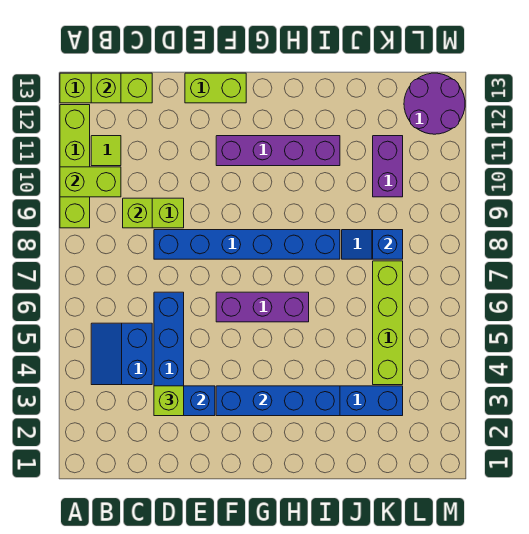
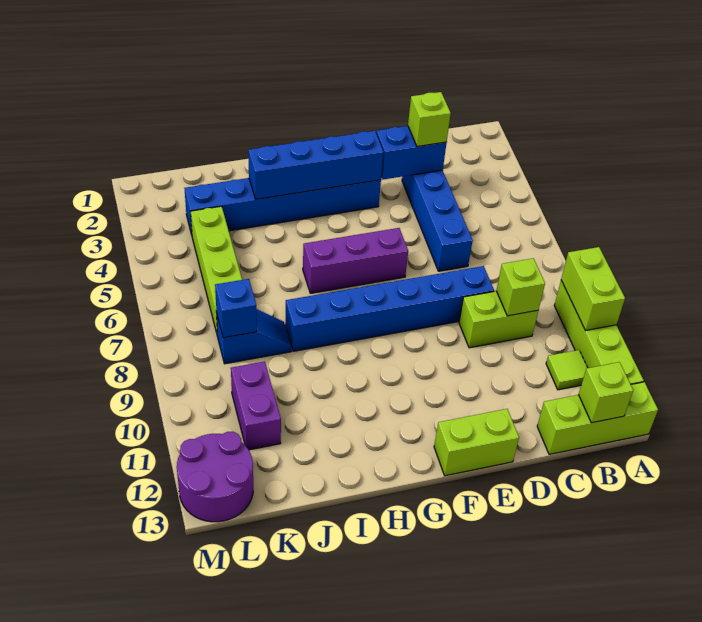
lime brick A10:B10 level 2 -> lime brick A9:A10 level 2
blue slope B4:C5 level 1 top C -> none
purple brick F11:I11 level 1 -> none

